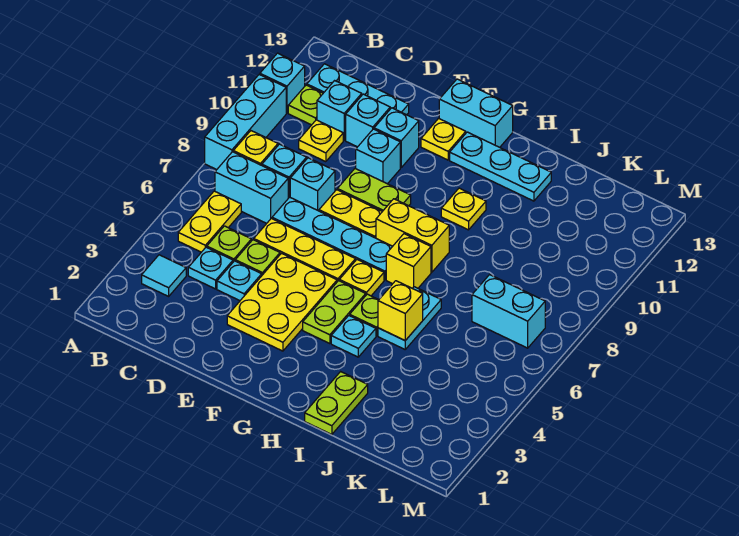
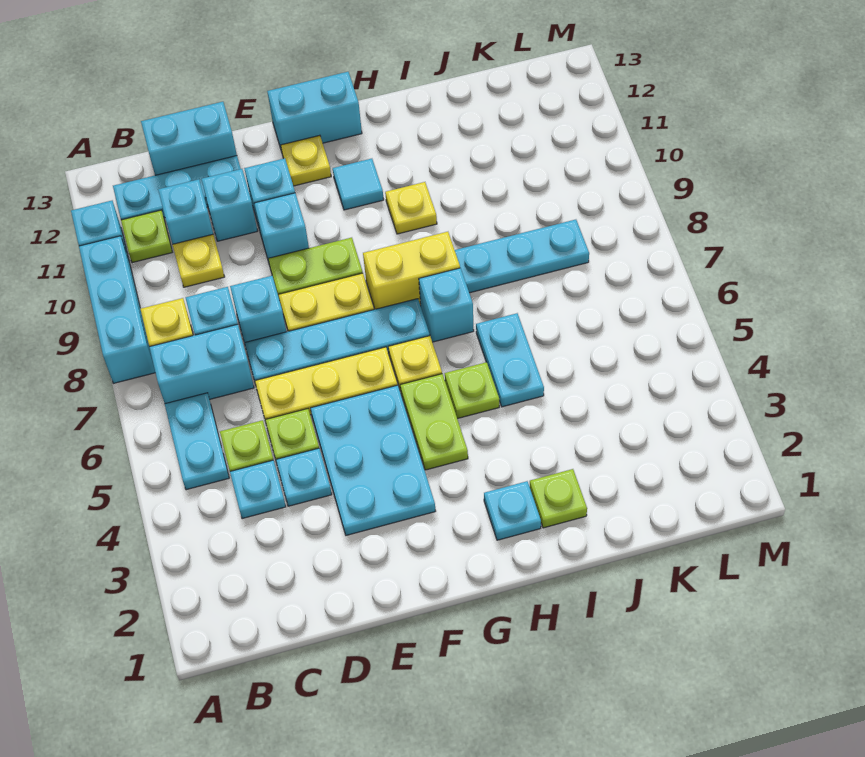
cyan tile B3 level 1 -> cyan tile G11 level 1
yellow plate B5:B6 level 1 -> cyan plate B5:B6 level 1
yellow plate E3:F5 level 1 -> cyan plate E3:F5 level 1
cyan plate G12:I12 level 1 -> cyan plate I8:K8 level 1
cyan plate H4 level 1 -> cyan plate H2 level 1
yellow brick H7 level 1 -> cyan brick H7 level 1
lime plate I1:I2 level 1 -> lime plate I2 level 1
yellow brick I5 level 2 -> none
cyan brick K7:L7 level 1 -> cyan brick C13:D13 level 1

